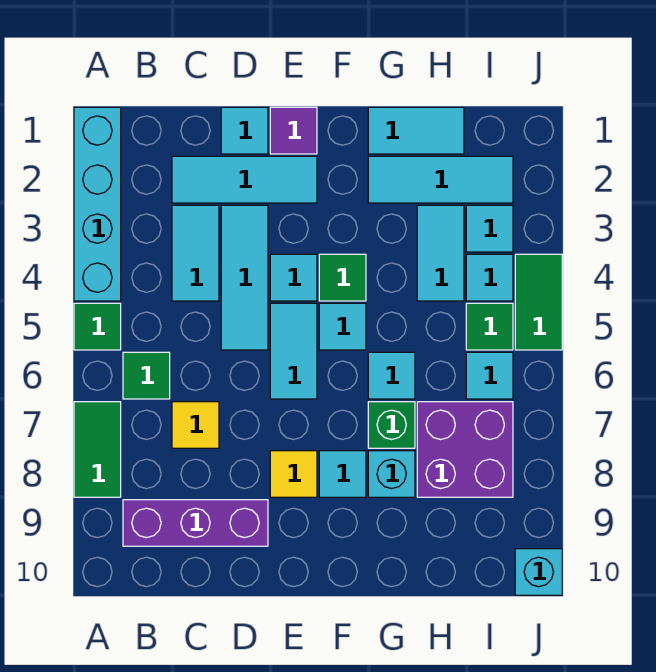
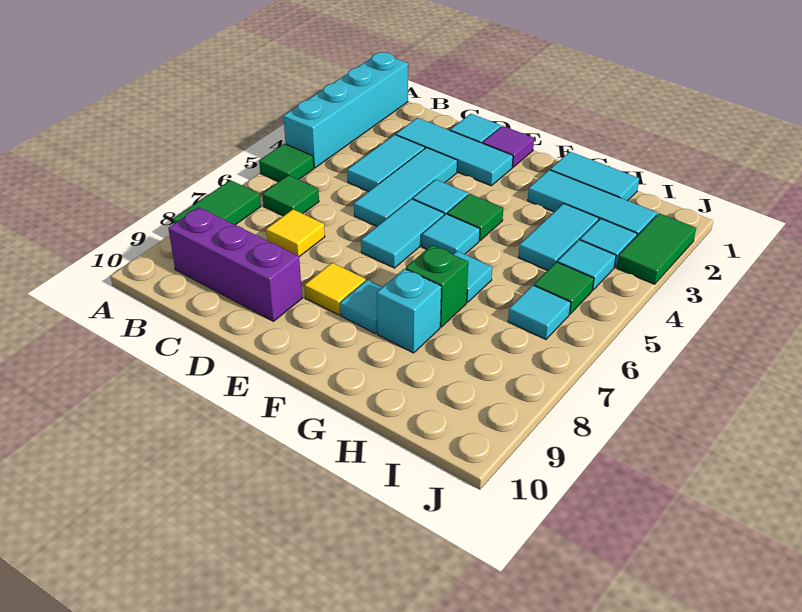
purple brick H7:I8 level 1 -> none
green tile J4:J5 level 1 -> green tile J2:J3 level 1
cyan brick J10 level 1 -> none

